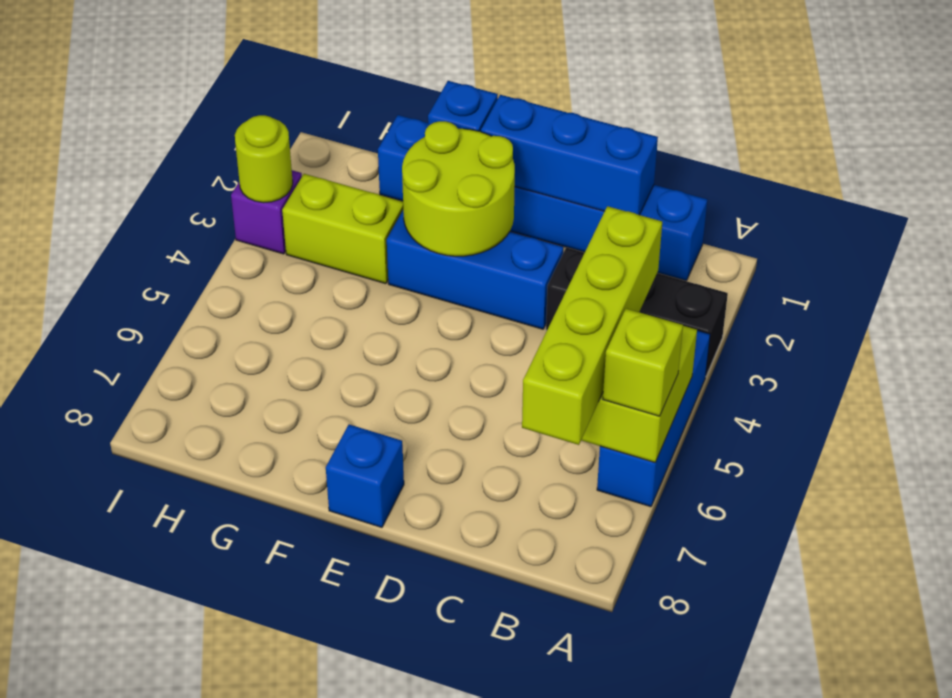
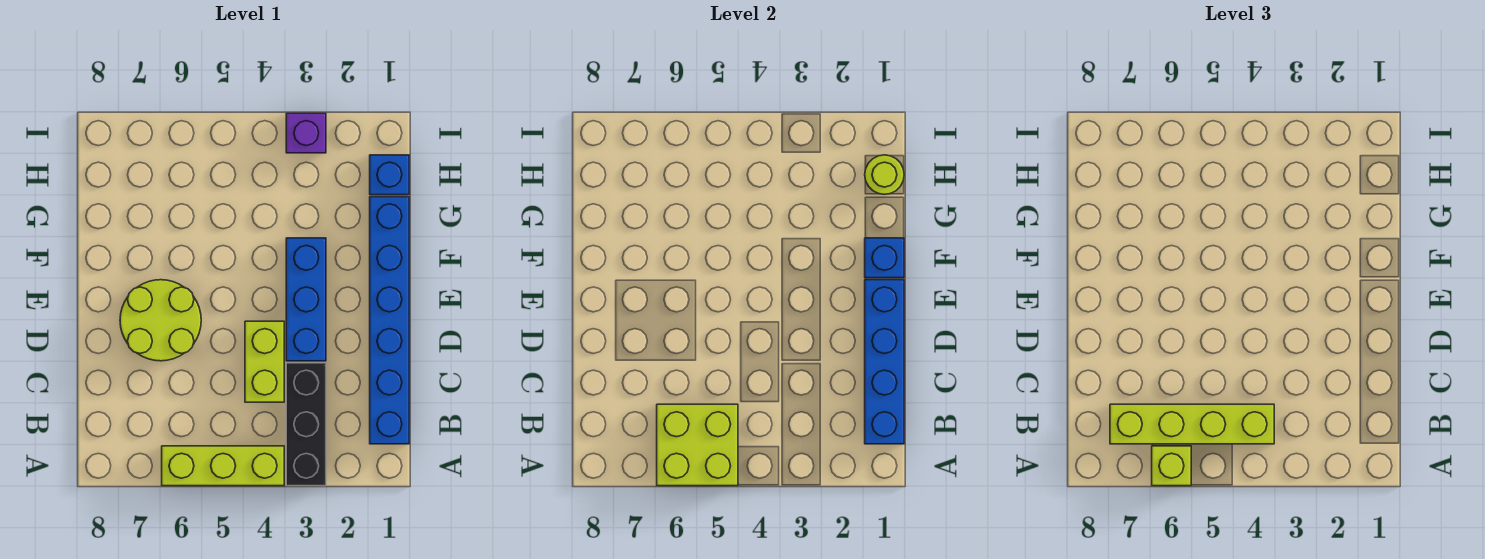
blue brick A4:A6 level 1 -> lime brick A4:A6 level 1
blue brick C1:E1 level 2 -> blue brick B1:E1 level 2
lime round brick E2:F3 level 2 -> lime round brick D6:E7 level 1
blue brick E8 level 1 -> blue brick H1 level 1
lime brick G3:H3 level 1 -> lime brick C4:D4 level 1
lime round brick I3 level 2 -> lime round brick H1 level 2

